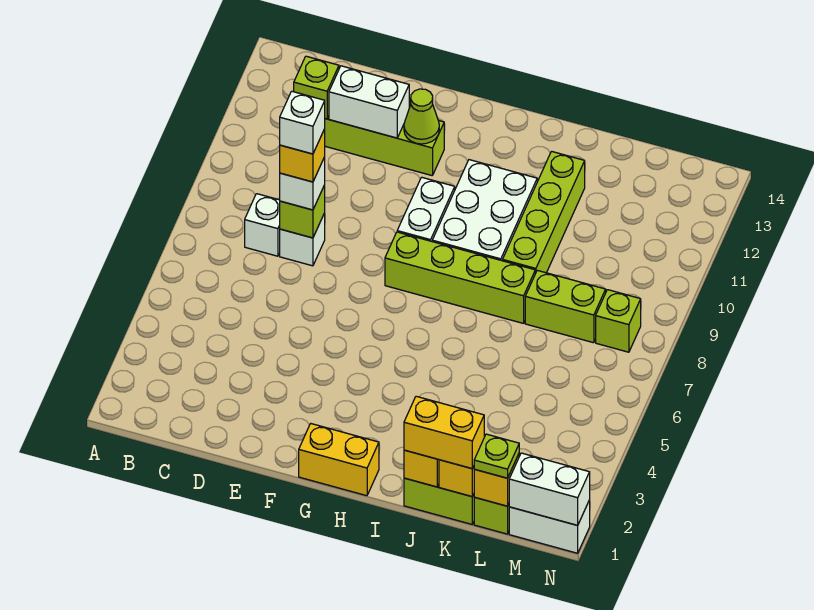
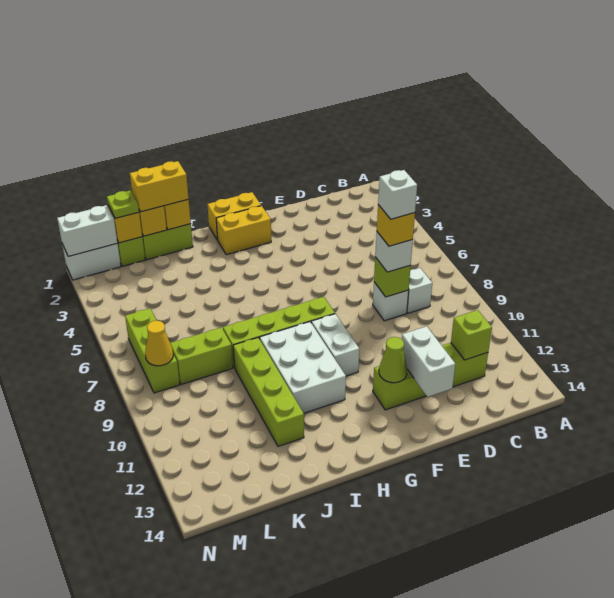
white brick D12:E12 level 2 -> white brick E12:E13 level 2
none -> yellow brick G2:H2 level 1
lime brick M8 level 1 -> lime brick M6:M8 level 1
none -> yellow cone M8 level 2

